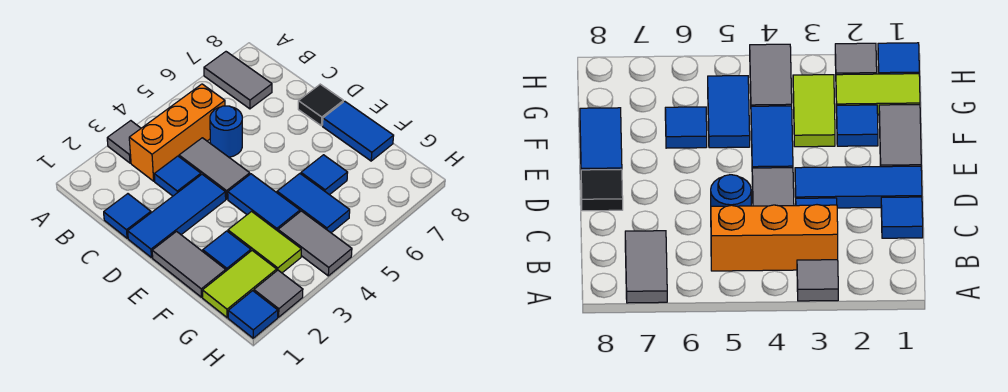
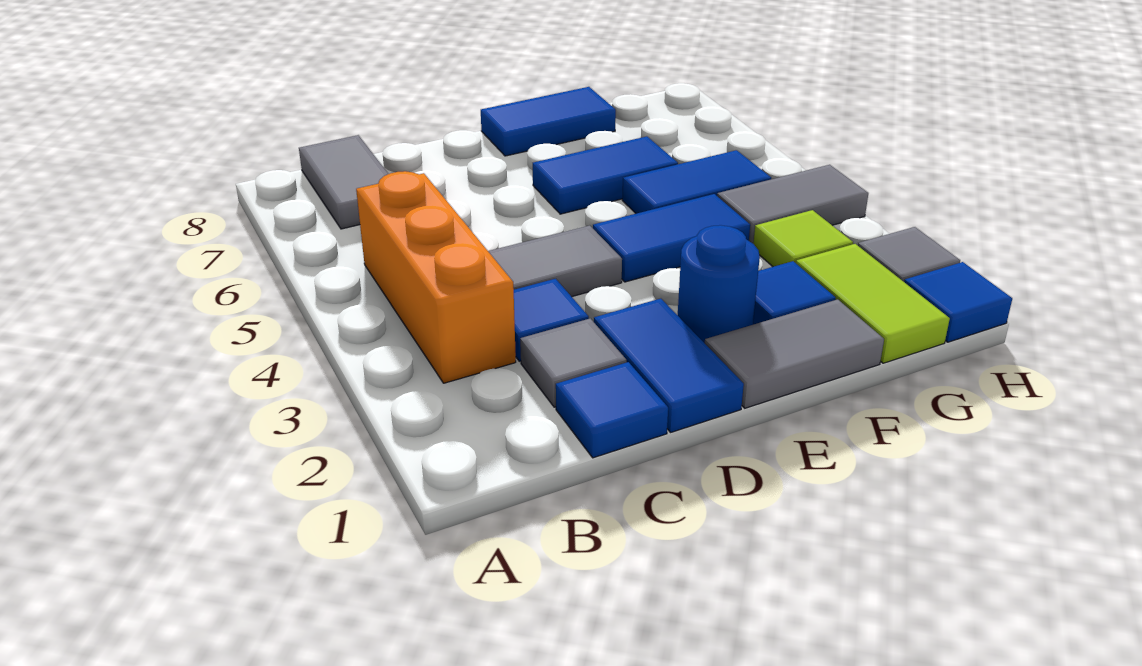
grey tile A3 level 1 -> grey tile C2 level 1
grey tile A7:B7 level 1 -> grey tile B7:B8 level 1
blue round brick C5 level 1 -> blue round brick E2 level 1
blue tile D1:D3 level 1 -> blue tile D1:D2 level 1
black tile D8 level 1 -> none
lime tile F3:G3 level 1 -> lime tile G3 level 1
blue tile F6 level 1 -> blue tile E6:F6 level 1

